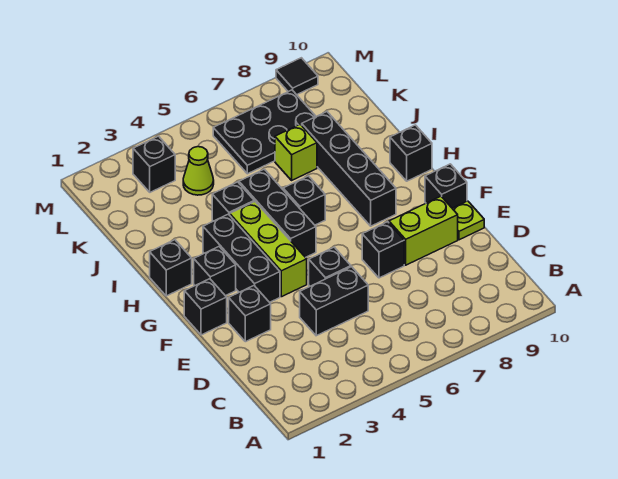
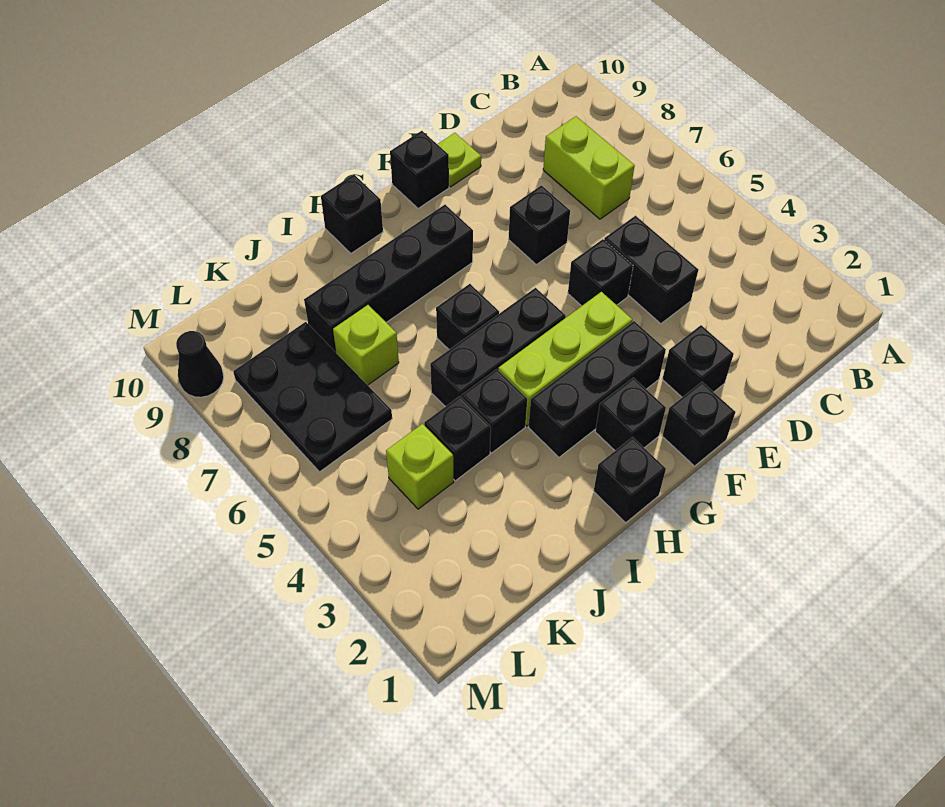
lime brick E8:E9 level 1 -> lime brick C7:C8 level 1
lime cone K4 level 1 -> lime brick K4 level 1
black brick L3 level 1 -> black brick J4 level 1
black tile M9 level 1 -> black cone M9 level 1

